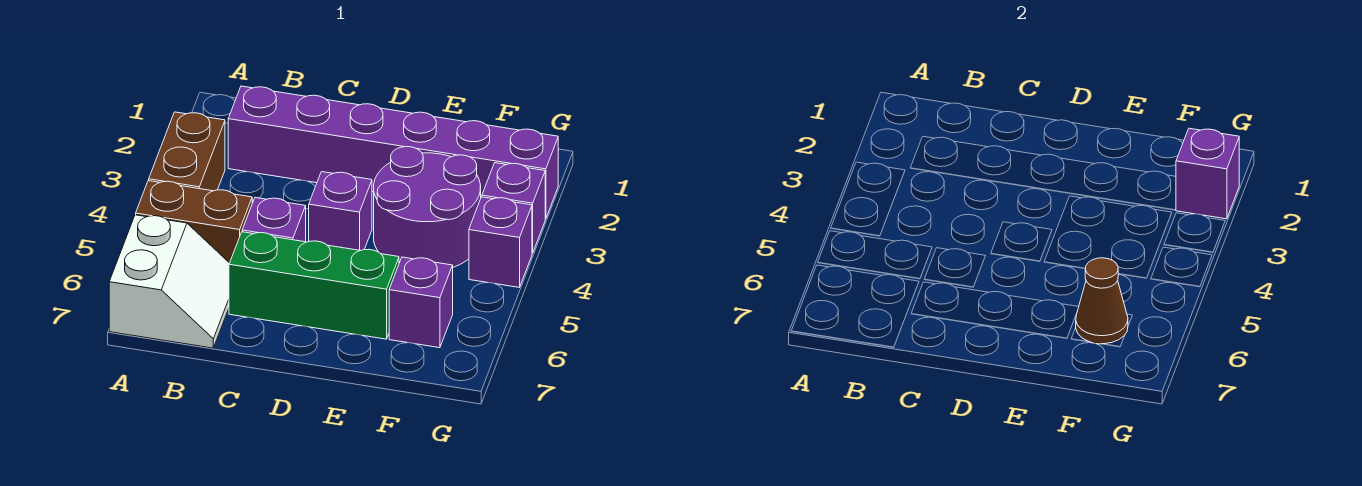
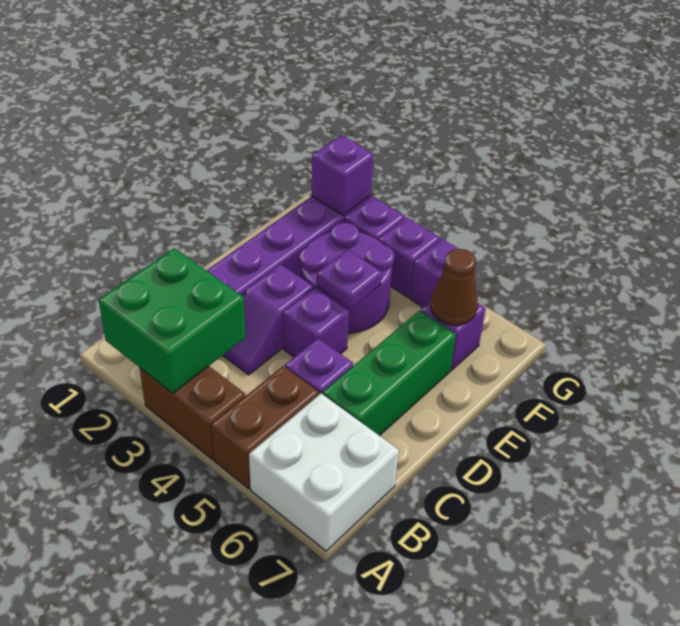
none -> green brick A2:B3 level 2
white slope A6:B7 level 1 top A -> white brick A6:B7 level 1
none -> purple slope C3:D3 level 1 top D
none -> purple plate E4 level 2
none -> purple brick G5 level 1

